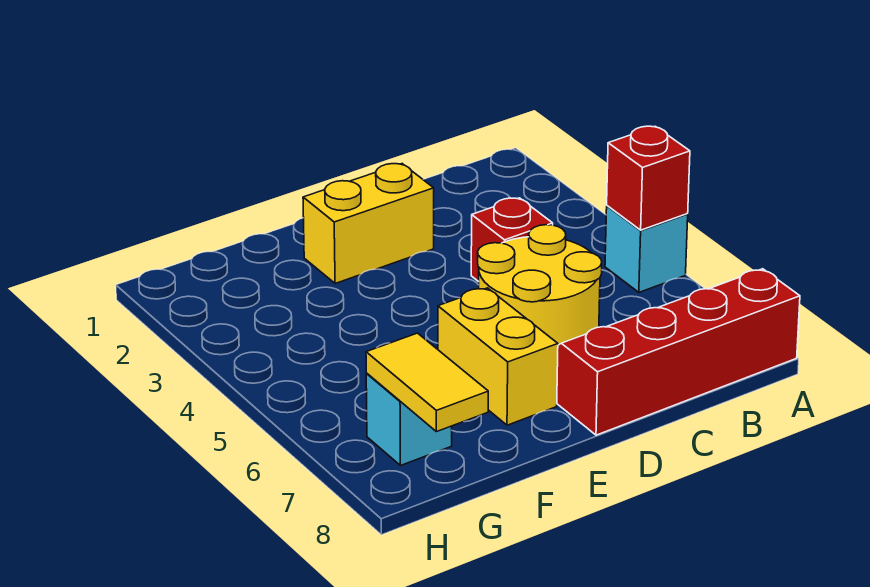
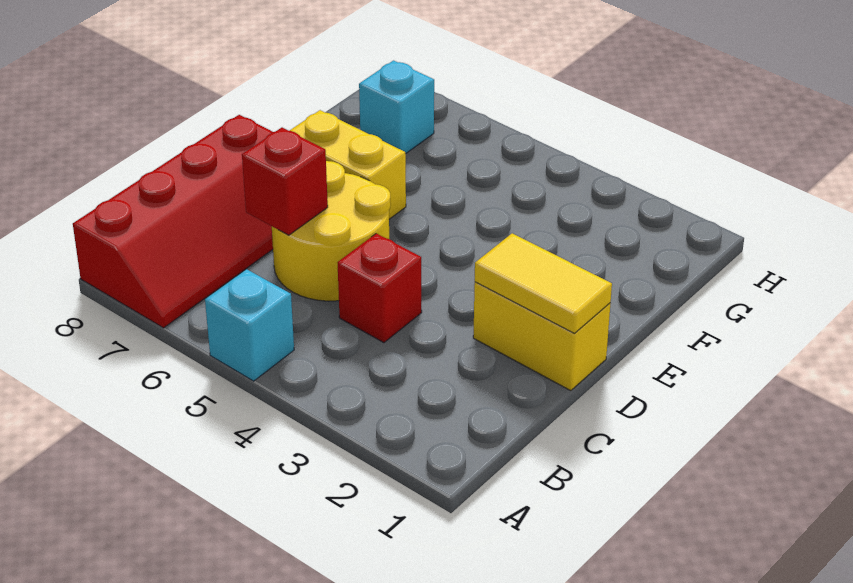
red brick A5 level 2 -> red brick C6 level 2
yellow brick D2:E2 level 1 -> yellow brick D1:D2 level 1
yellow tile G7:G8 level 2 -> yellow tile D1:D2 level 2

